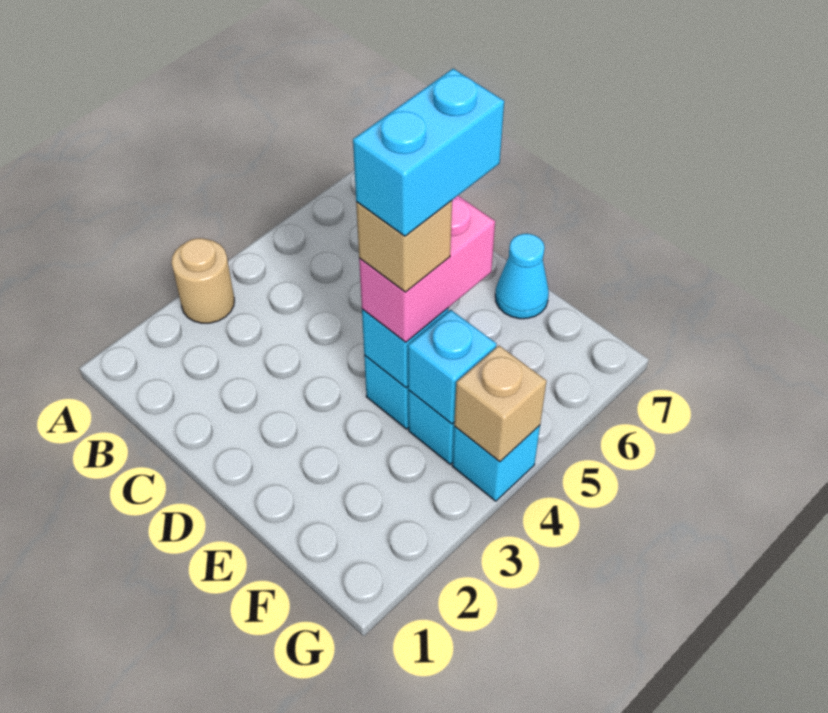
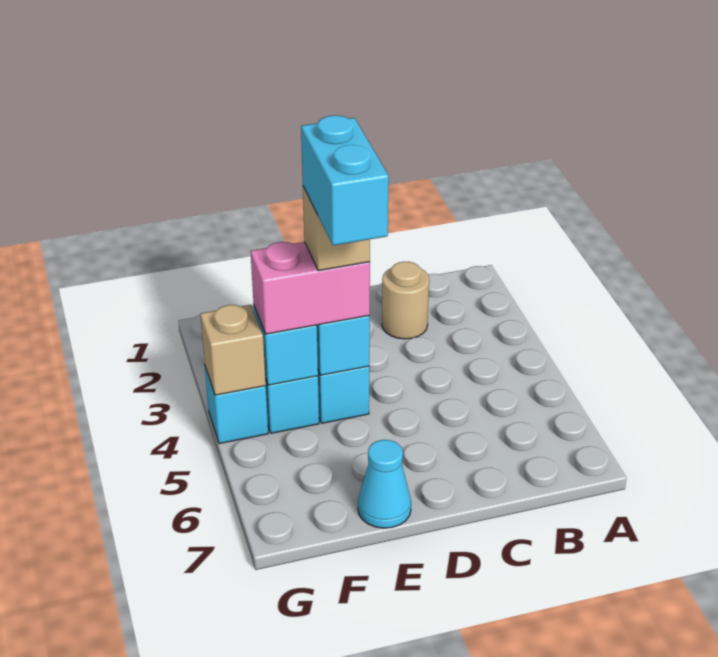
tan round brick A3 level 1 -> tan round brick C2 level 1
pink brick E4:E5 level 3 -> pink brick E4:F4 level 3

